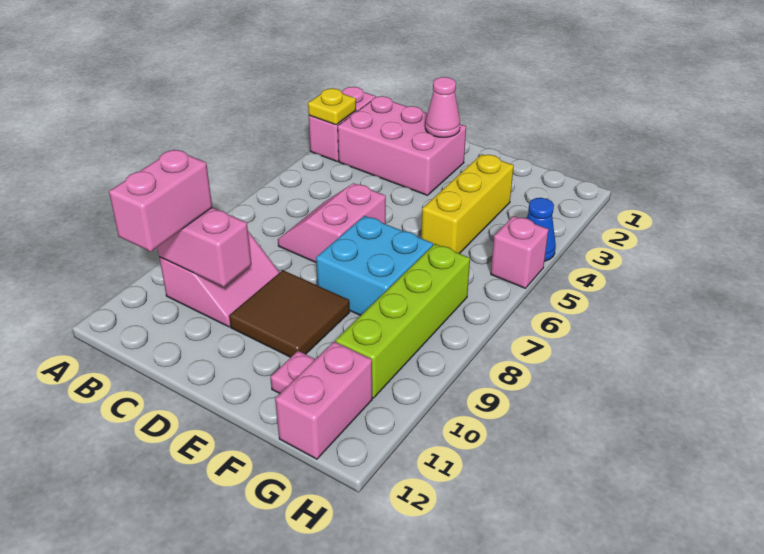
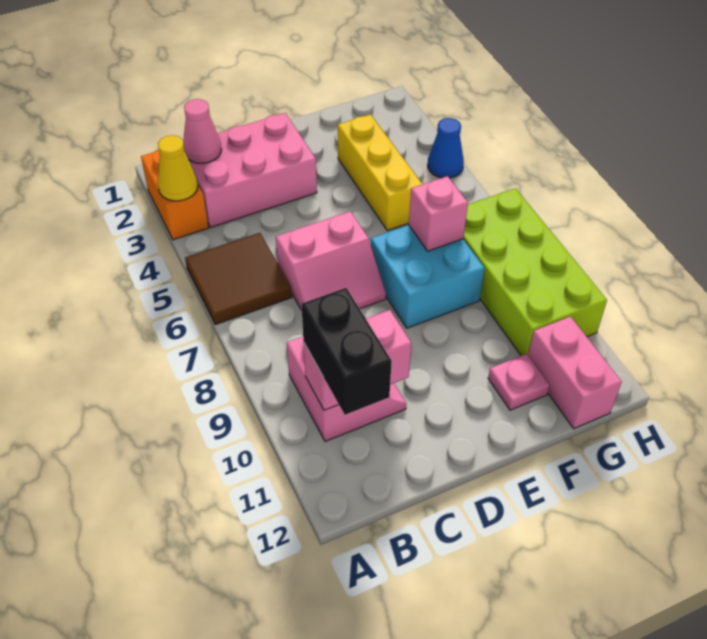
pink brick A2:A3 level 1 -> orange brick A2:A3 level 1
yellow plate A3 level 2 -> yellow cone A3 level 2
pink brick B10:B11 level 3 -> black brick B10:B11 level 3
pink slope C6:D7 level 1 top D -> pink slope C6:D7 level 1 top 6
pink cone D2 level 2 -> pink cone B2 level 2
brown tile D9:E10 level 1 -> brown tile A5:B6 level 1
lime brick G7:G10 level 1 -> lime brick G7:H10 level 1
pink brick H5 level 1 -> pink brick F7 level 2

